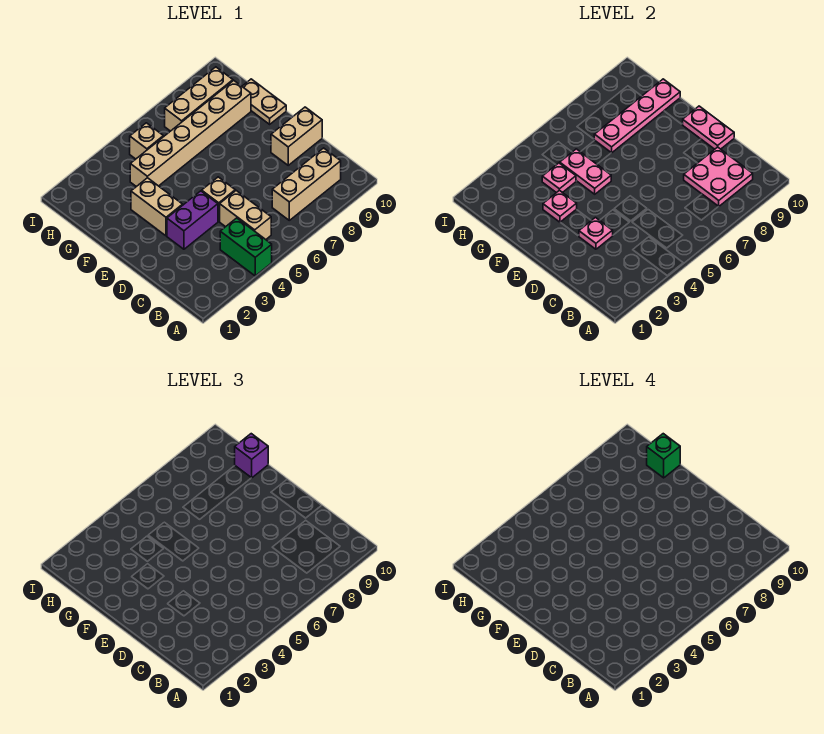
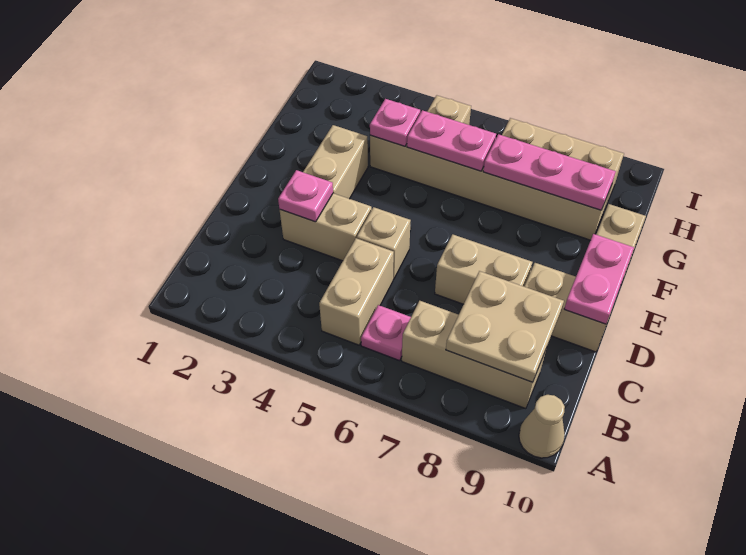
green brick A4:B4 level 1 -> none
none -> tan cone A10 level 1
pink plate B8:C9 level 2 -> tan plate B8:C9 level 2
purple brick D3:D4 level 1 -> tan brick D3:D4 level 1
none -> tan brick D7:D8 level 1
pink plate F3 level 2 -> pink plate B6 level 1
pink plate F5:G5 level 2 -> pink plate G5:G6 level 2
pink plate G7:G10 level 2 -> pink plate G7:G9 level 2
purple brick G10 level 3 -> none
green brick G10 level 4 -> none

